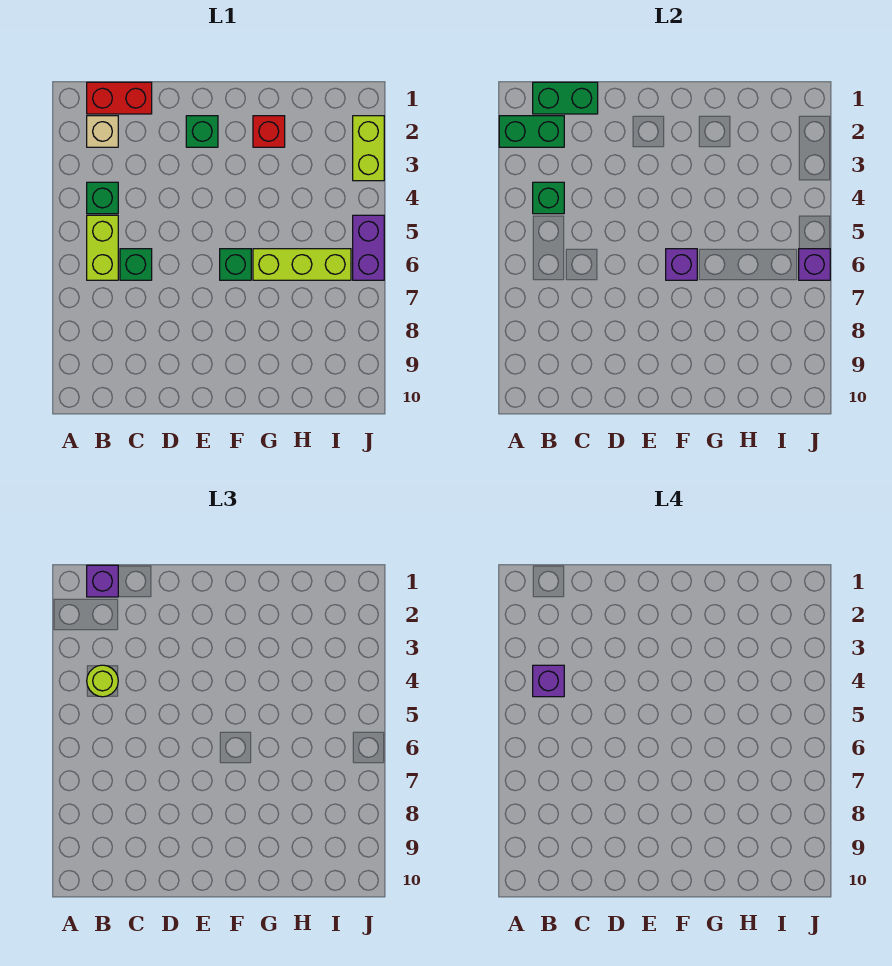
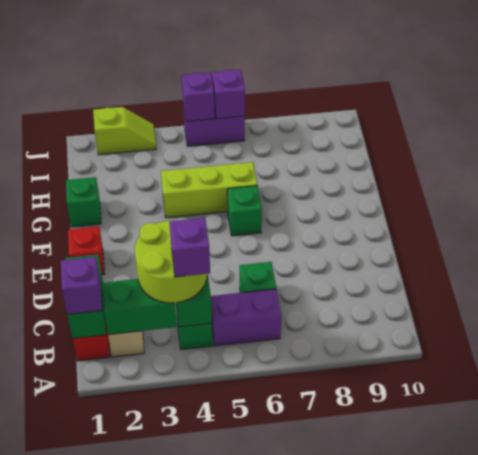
green brick A2:B2 level 2 -> green brick B2:B3 level 2
lime round brick B4 level 3 -> lime round brick B3:C4 level 3
lime brick B5:B6 level 1 -> purple brick B5:B6 level 1
green brick E2 level 1 -> green brick G1 level 1
purple brick F6 level 2 -> purple brick J5 level 2
red brick G2 level 1 -> red brick E1 level 1
lime brick G6:I6 level 1 -> lime brick G4:G6 level 1
lime brick J2:J3 level 1 -> lime slope J2:J3 level 1 top 2

